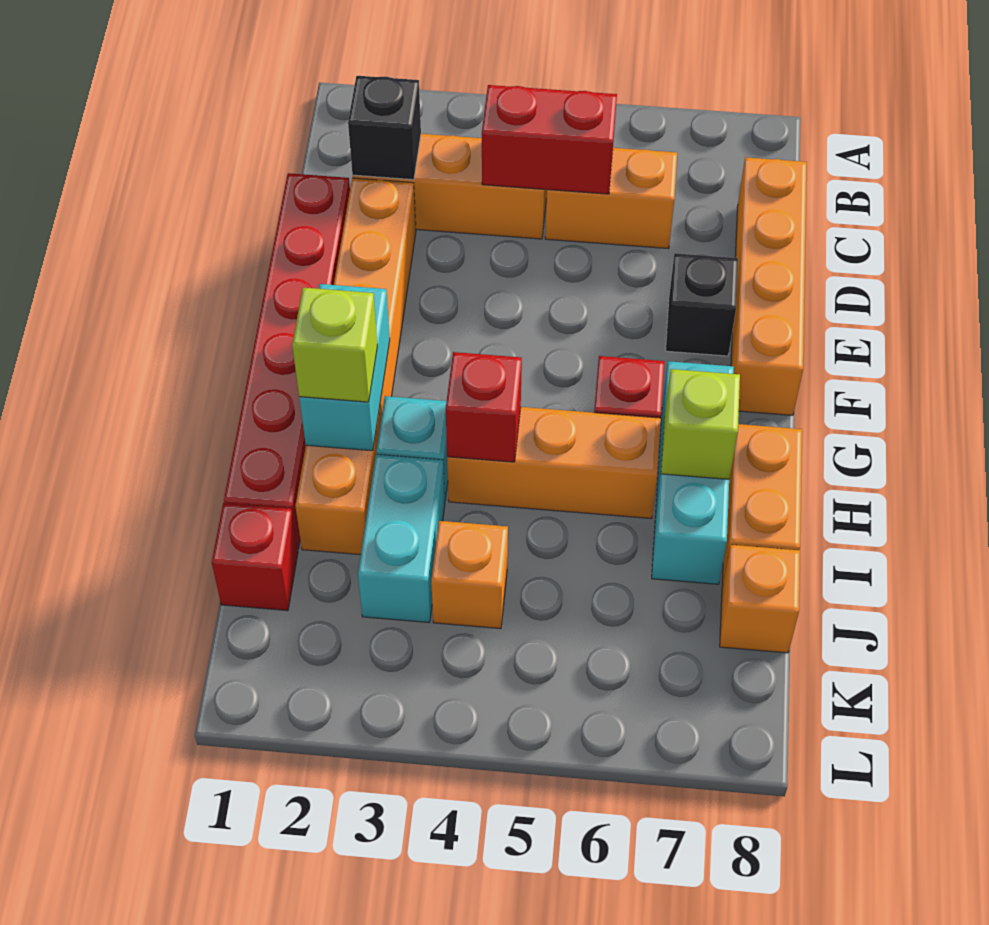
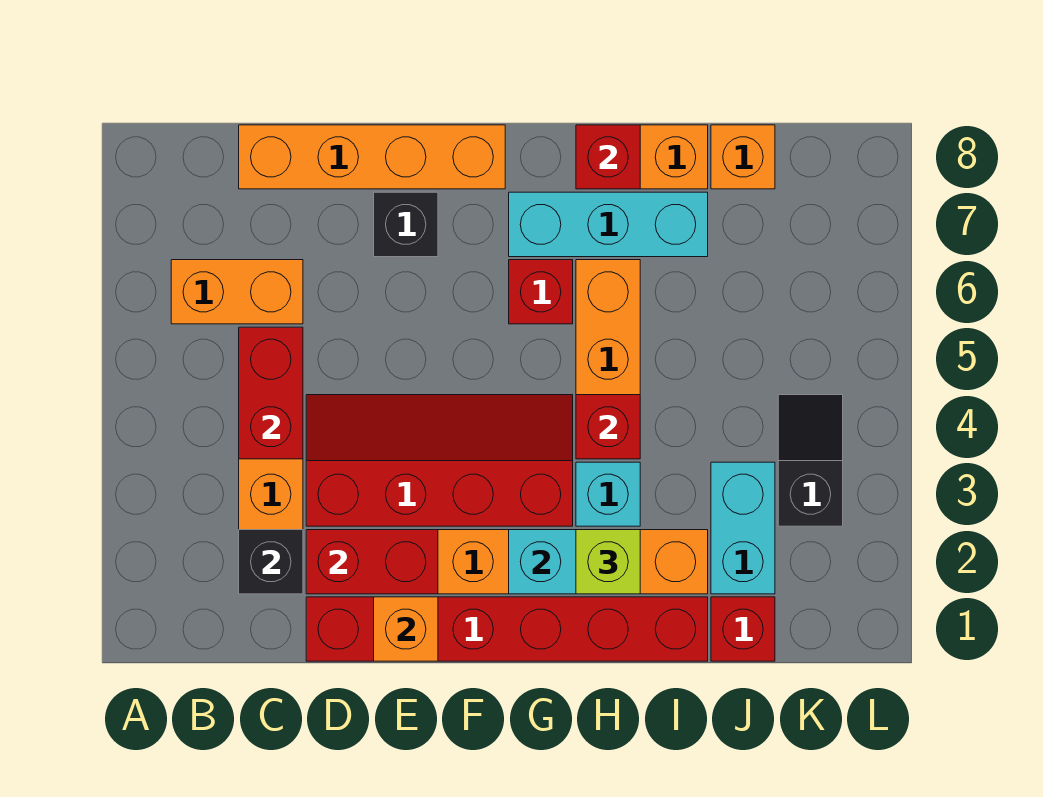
orange brick C5:C6 level 1 -> orange brick B6:C6 level 1
none -> red brick D2:E2 level 2
none -> red slope D3:G4 level 1 top 3
lime brick H7 level 2 -> none
none -> red brick H8 level 2
cyan brick I3:J3 level 1 -> cyan brick J2:J3 level 1
orange brick J4 level 1 -> orange brick E1 level 2
none -> black slope K3:K4 level 1 top 3

